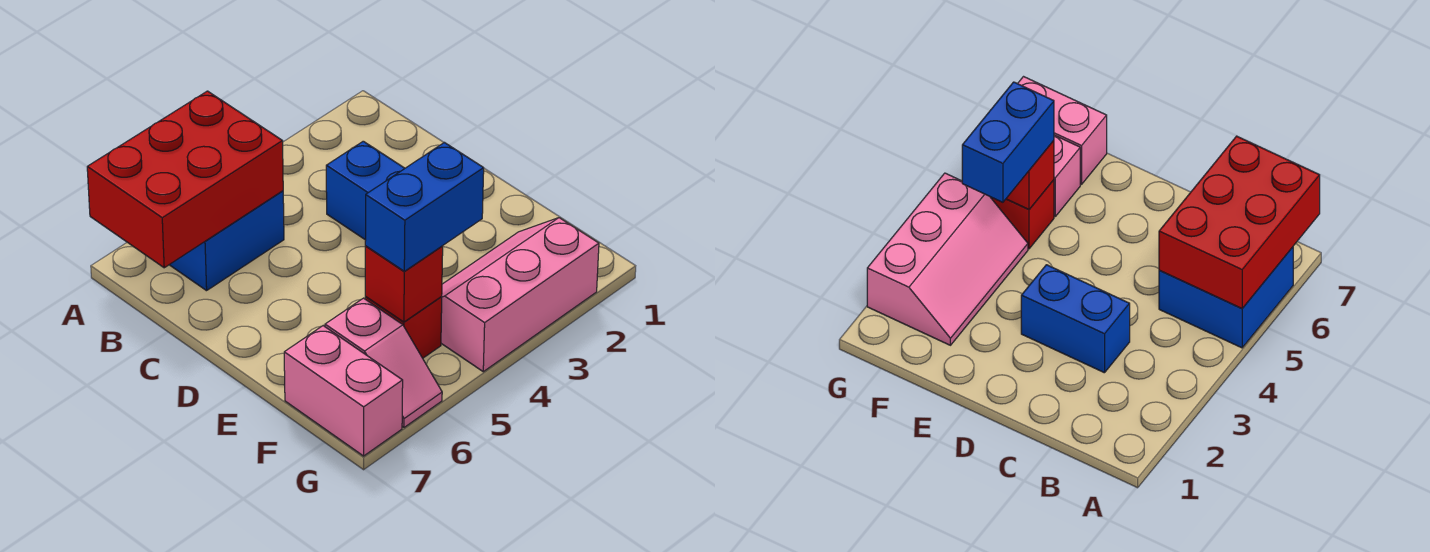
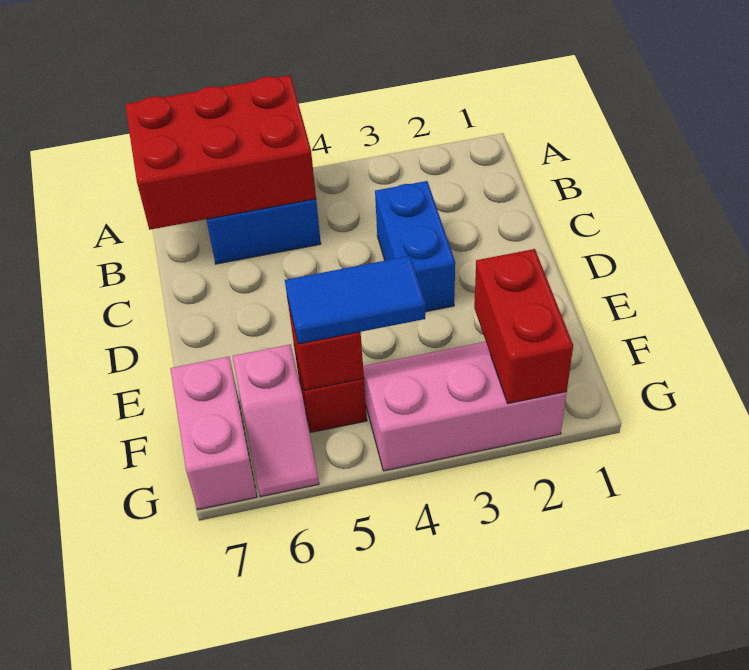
none -> red brick F2:G2 level 2
blue brick F4:F5 level 3 -> blue tile F4:F5 level 3

